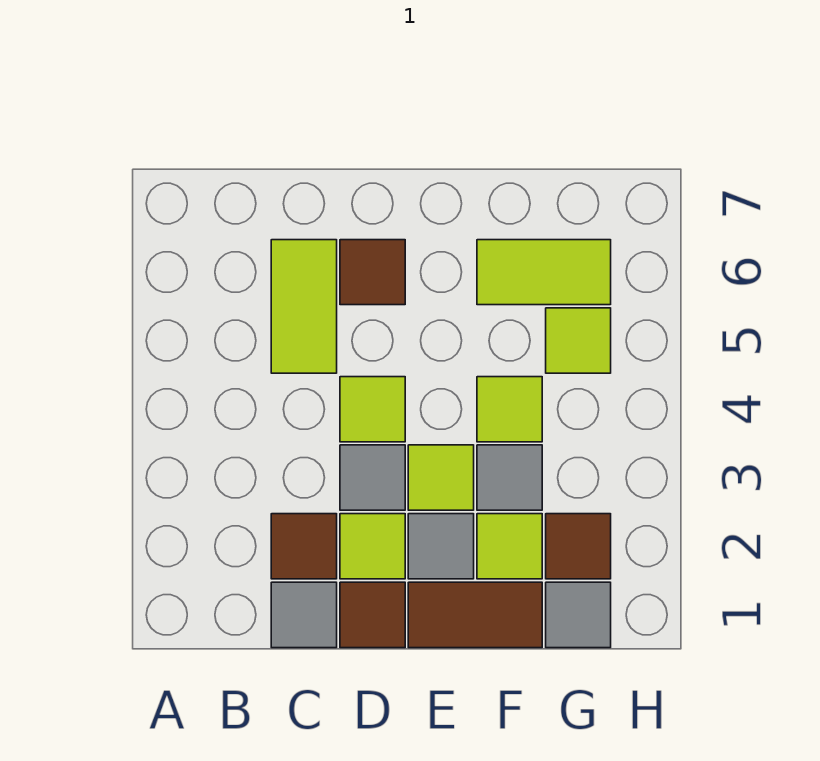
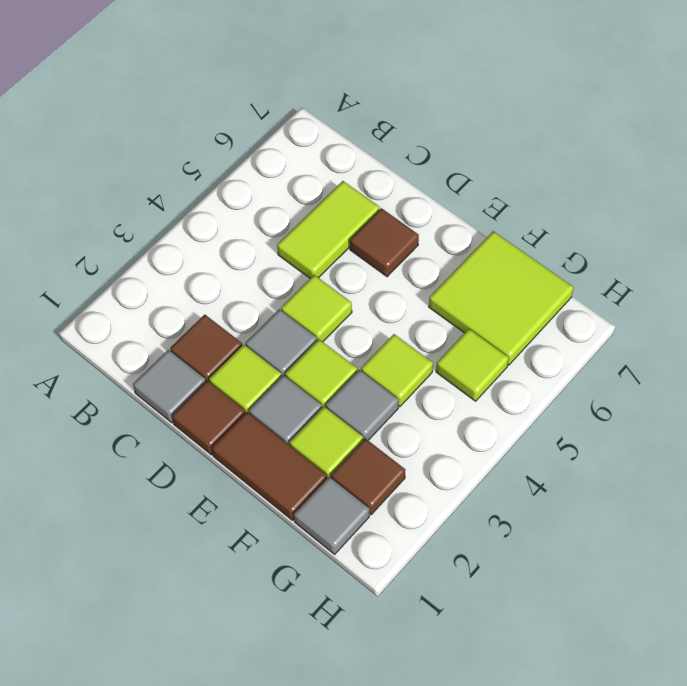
lime tile F6:G6 level 1 -> lime tile F6:G7 level 1

